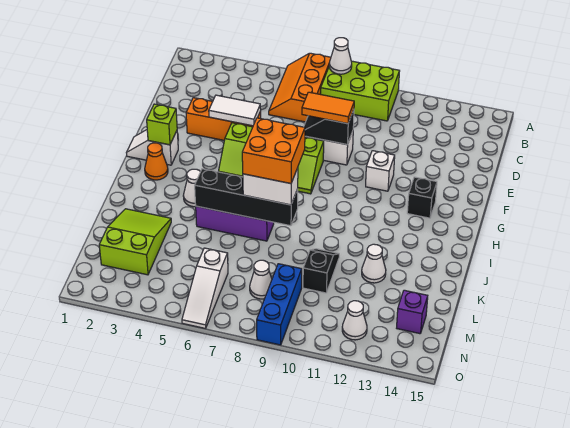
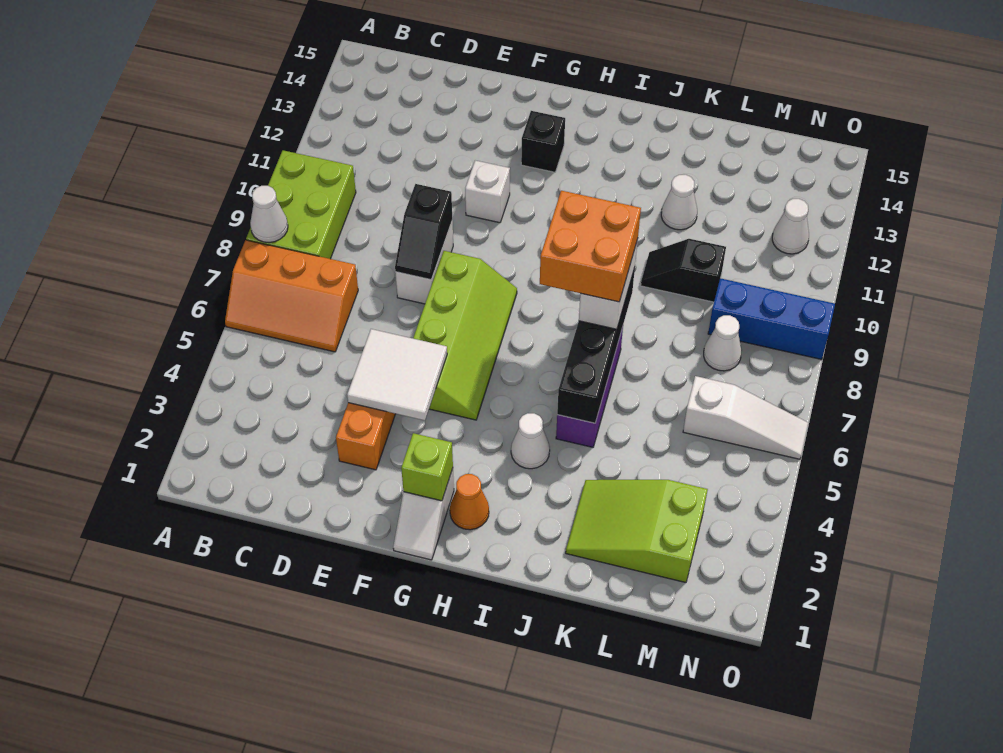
white tile E4:E5 level 2 -> white tile E4:F5 level 2
orange tile E8:E9 level 3 -> none
purple brick M14 level 1 -> none

